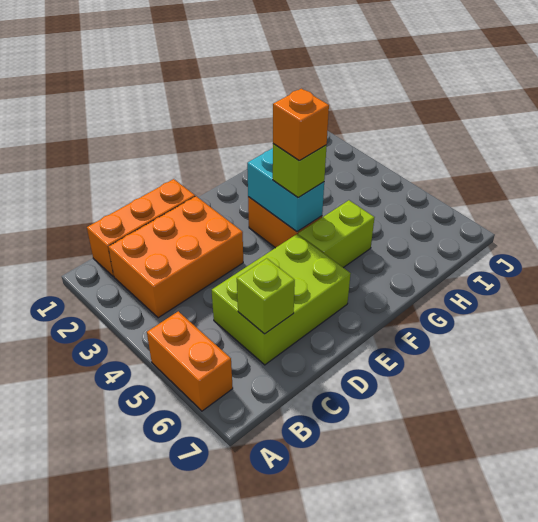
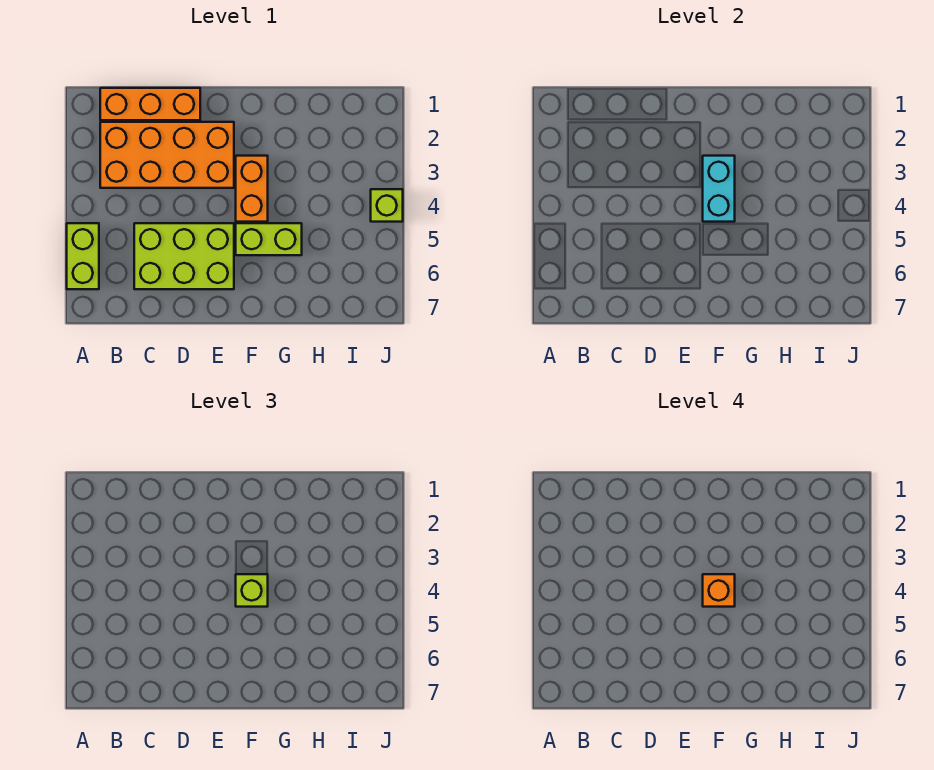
orange brick A5:A6 level 1 -> lime brick A5:A6 level 1
orange brick B2:D3 level 1 -> orange brick B2:E3 level 1
lime brick C6 level 2 -> lime brick J4 level 1

